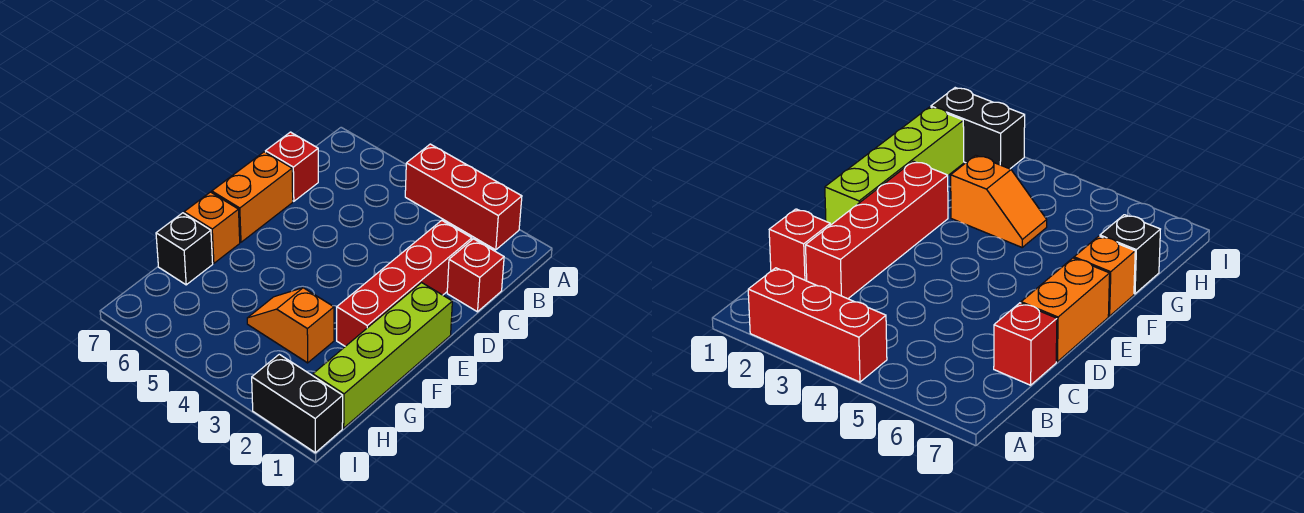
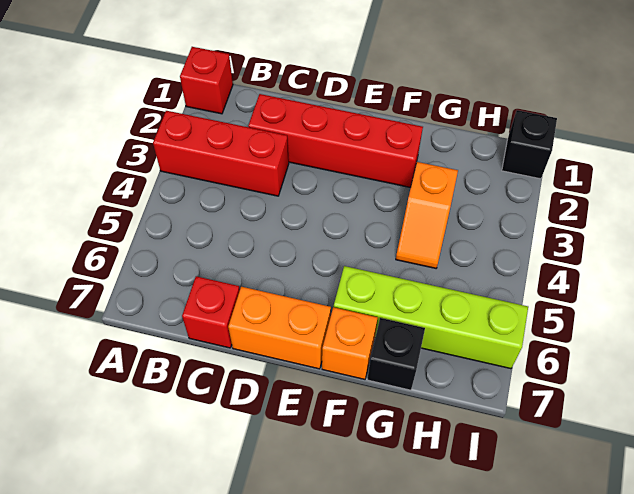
red brick A2:A4 level 1 -> red brick A3:C3 level 1
red brick C1 level 1 -> red brick A1 level 1
lime brick E1:H1 level 1 -> lime brick F6:I6 level 1
black brick I1:I2 level 1 -> black brick I1 level 1

